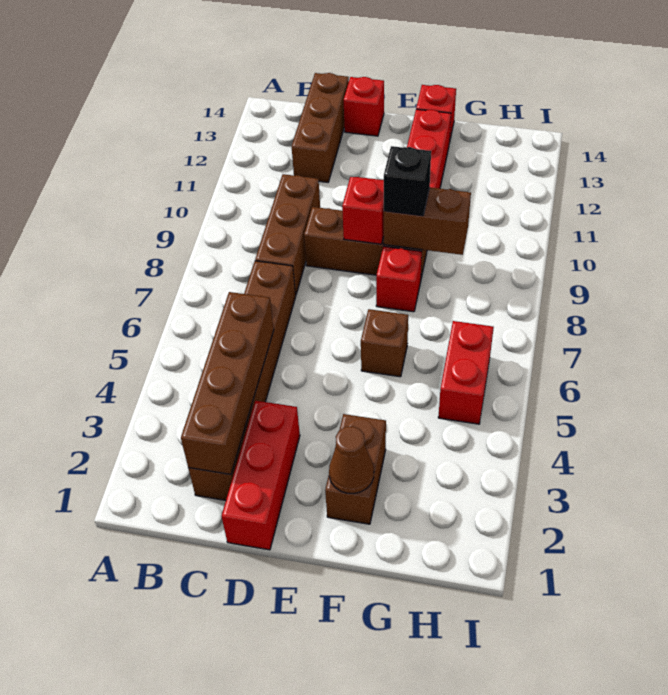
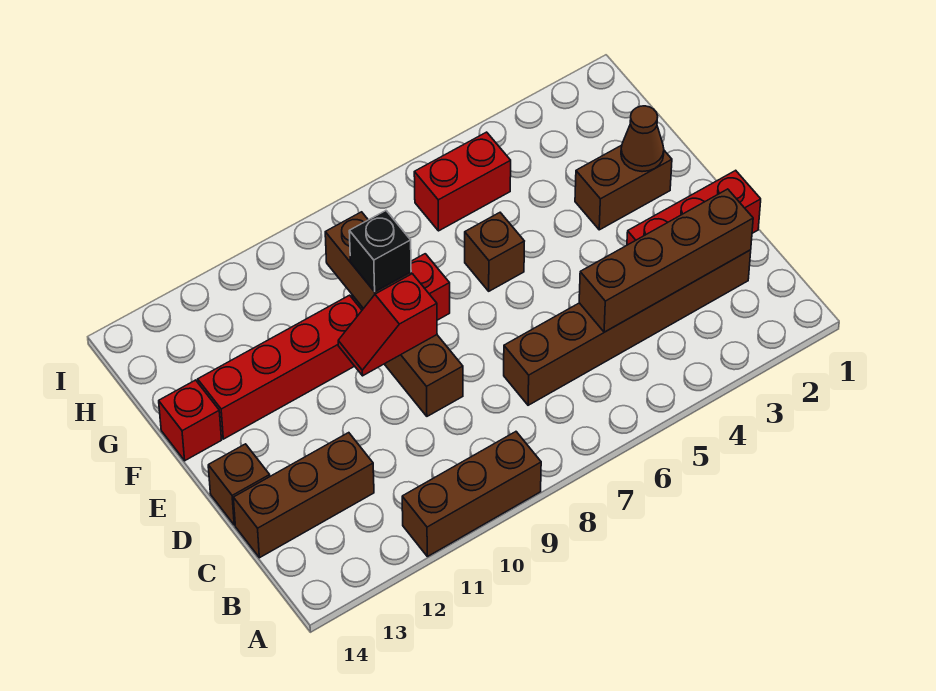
brown brick C8:C10 level 1 -> brown brick A9:A11 level 1
red brick D14 level 1 -> brown brick D14 level 1

